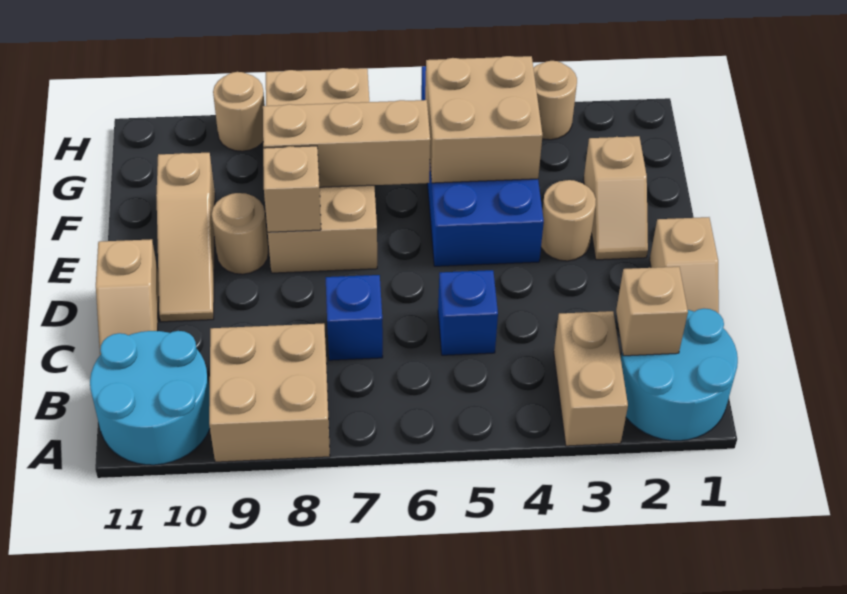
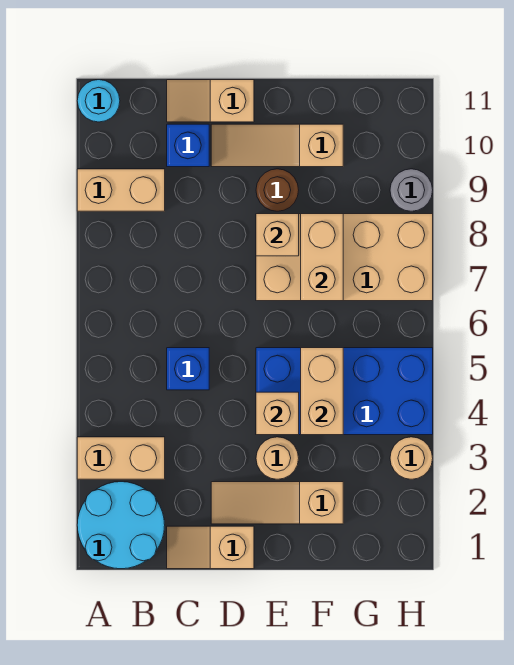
tan brick A8:B9 level 1 -> tan brick A9:B9 level 1
cyan round brick A10:B11 level 1 -> cyan round brick A11 level 1
tan brick B2 level 2 -> tan brick E4 level 2
blue brick C7 level 1 -> blue brick C10 level 1
tan slope E2:F2 level 1 top F -> tan slope D2:F2 level 1 top F
tan round brick E9 level 1 -> brown round brick E9 level 1
tan brick F4:G5 level 2 -> tan brick F4:F5 level 2
tan brick F6:F8 level 2 -> tan brick F7:F8 level 2
tan round brick H9 level 1 -> grey round brick H9 level 1

